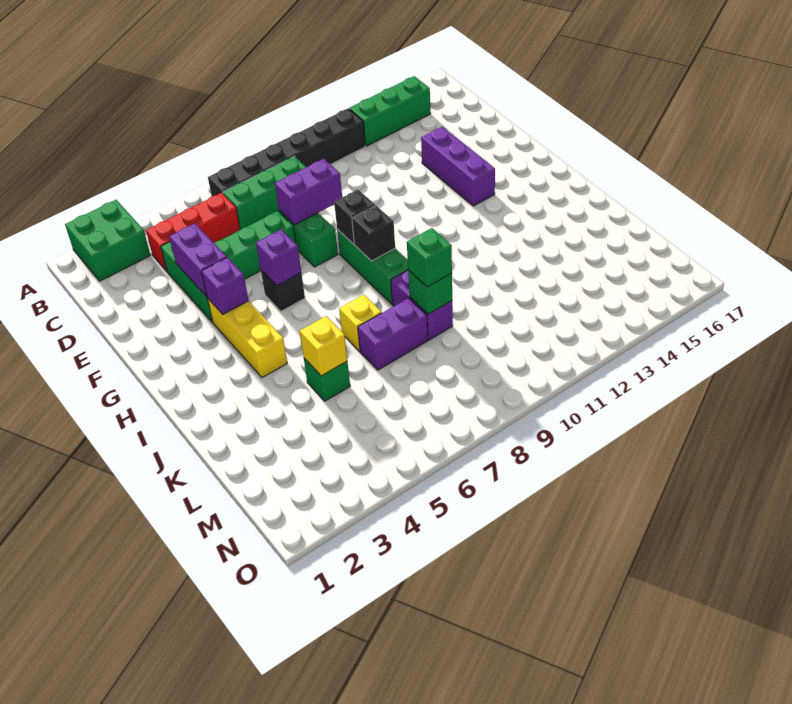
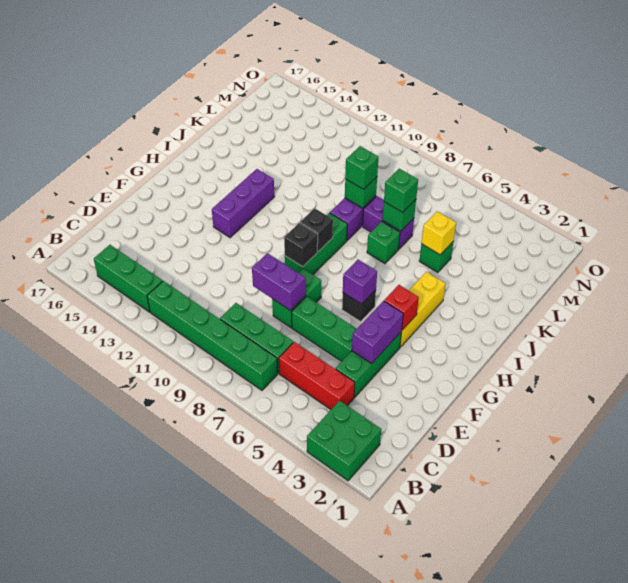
black brick B7:B12 level 1 -> green brick B7:B12 level 1
purple brick E14:G14 level 1 -> purple brick G13:I13 level 1
purple brick G4 level 2 -> red brick G4 level 2
yellow brick J7 level 1 -> green brick J7 level 1
none -> green brick K7 level 2
none -> green brick K7 level 3

